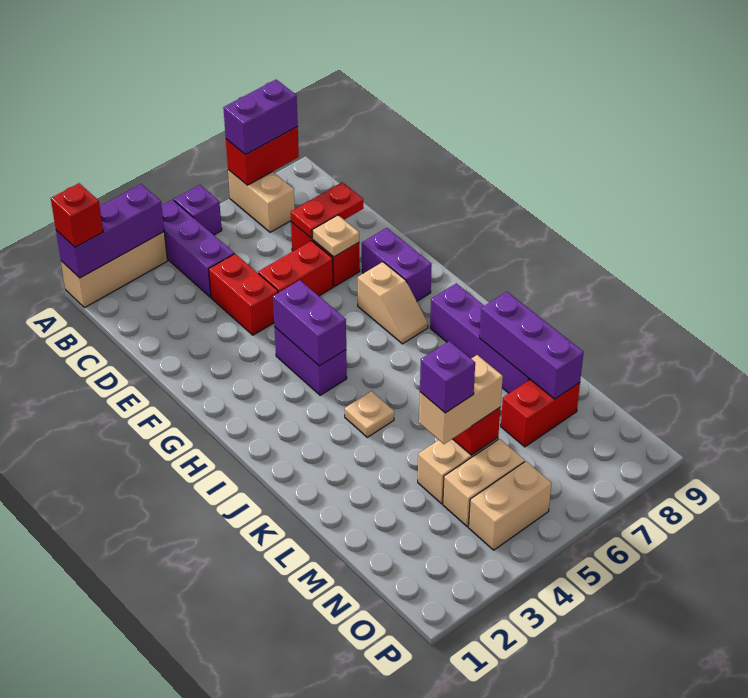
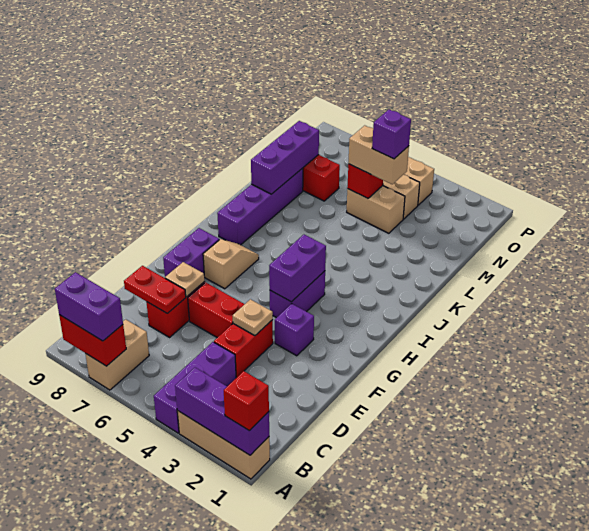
purple brick A5 level 1 -> purple brick F3 level 1
tan plate J4 level 1 -> tan plate E4 level 2

